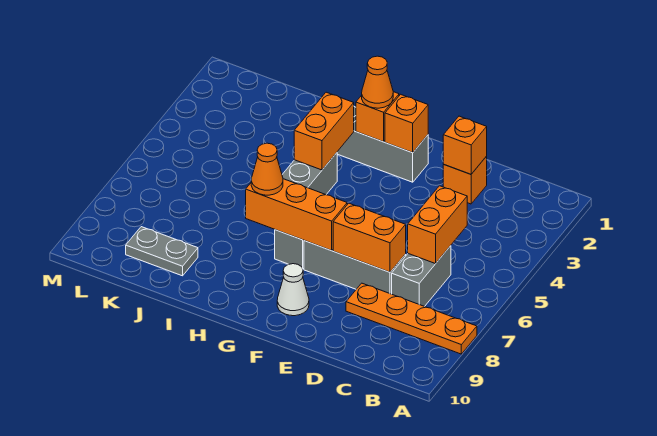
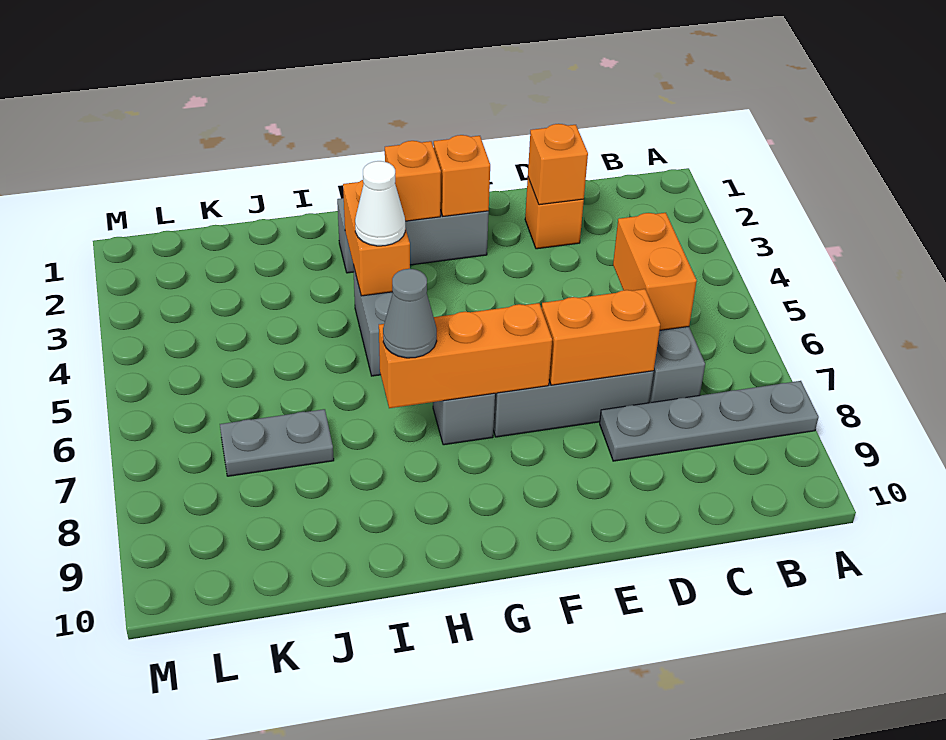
orange plate A8:D8 level 1 -> grey plate A8:D8 level 1
white cone F9 level 1 -> white cone H4 level 3
orange cone G2 level 3 -> none
orange cone H7 level 3 -> grey cone H7 level 3
grey plate J9:K9 level 1 -> grey plate J7:K7 level 1

